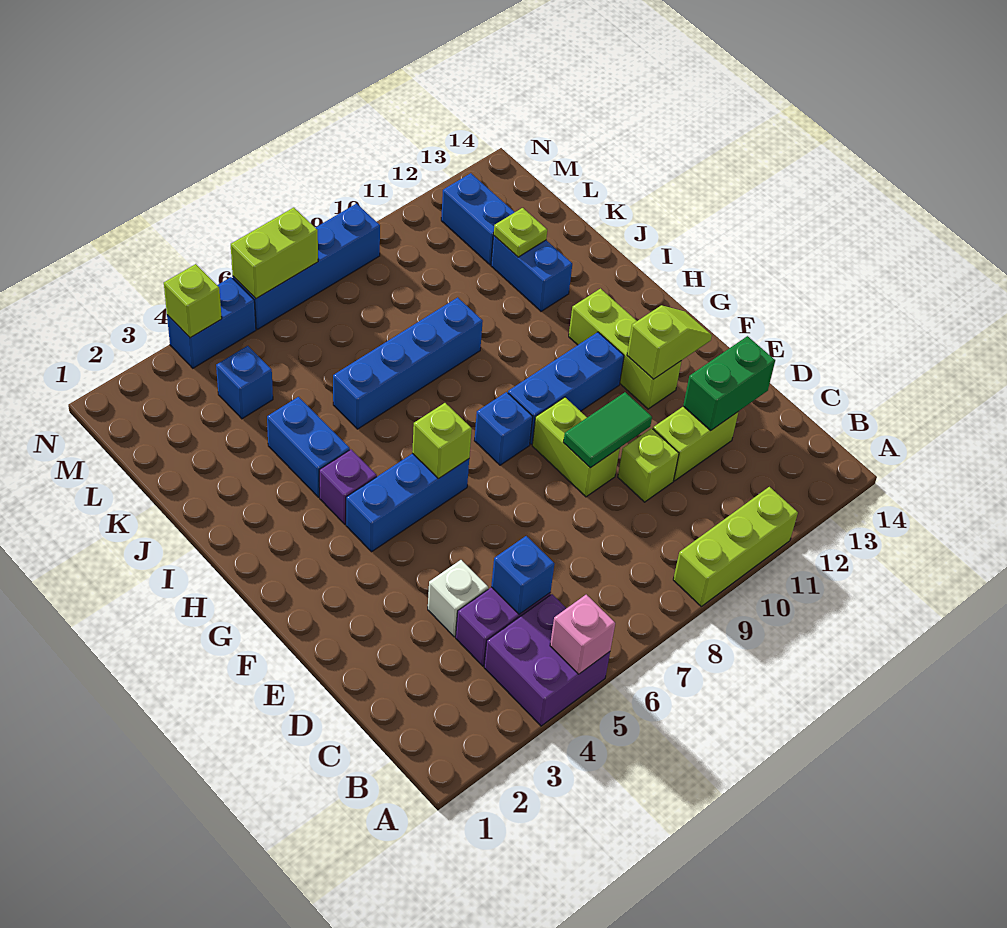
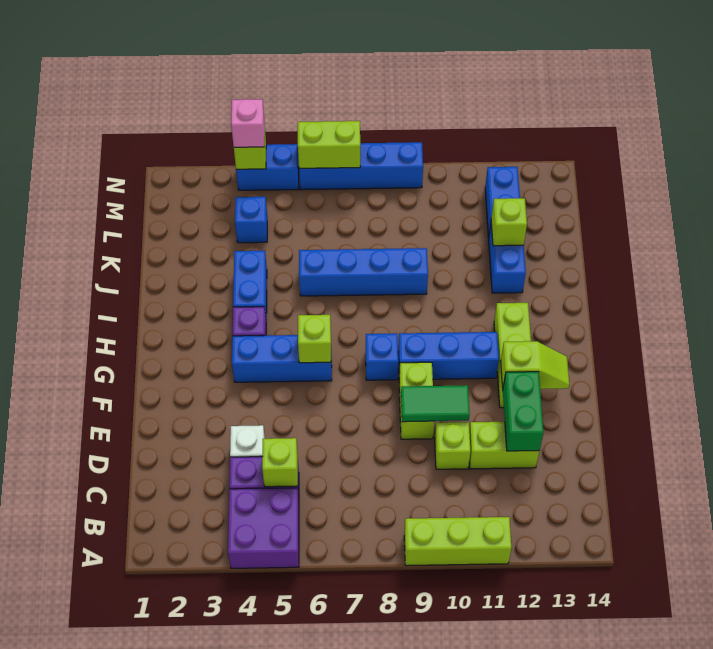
pink brick A5 level 2 -> pink brick N4 level 3
blue brick C5 level 2 -> lime brick C5 level 2
green brick D12:D13 level 2 -> green brick D12:E12 level 2
lime plate K12 level 2 -> lime brick K12 level 2

